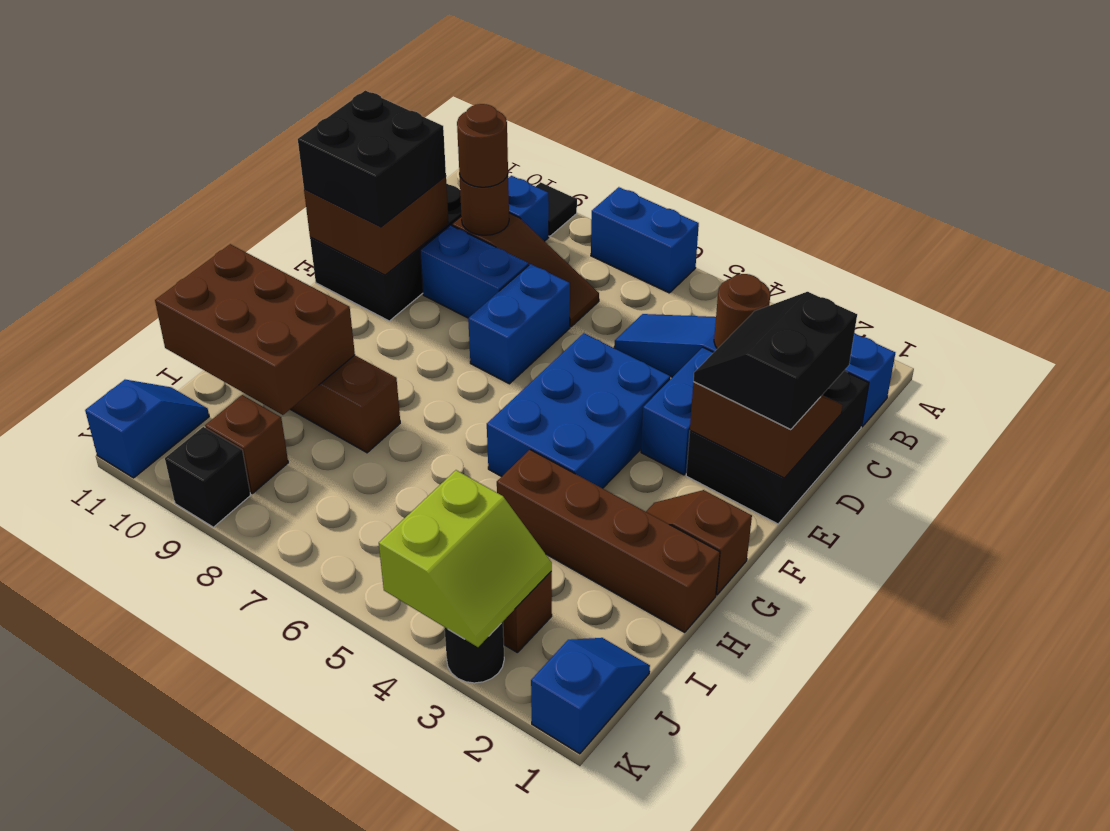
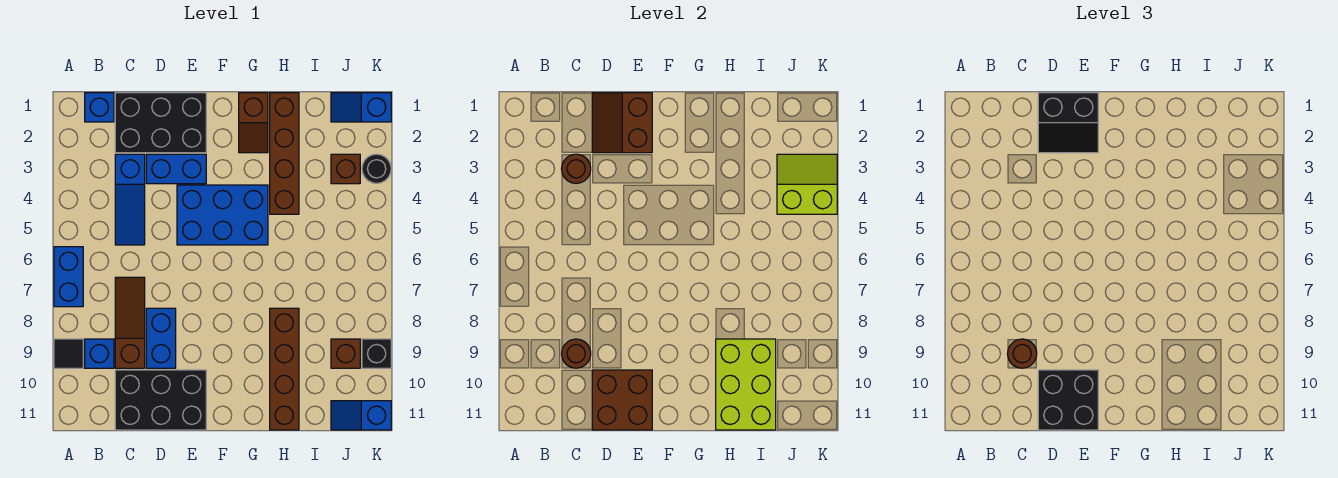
blue brick D7:E7 level 1 -> none
brown brick H9:I11 level 2 -> lime brick H9:I11 level 2

